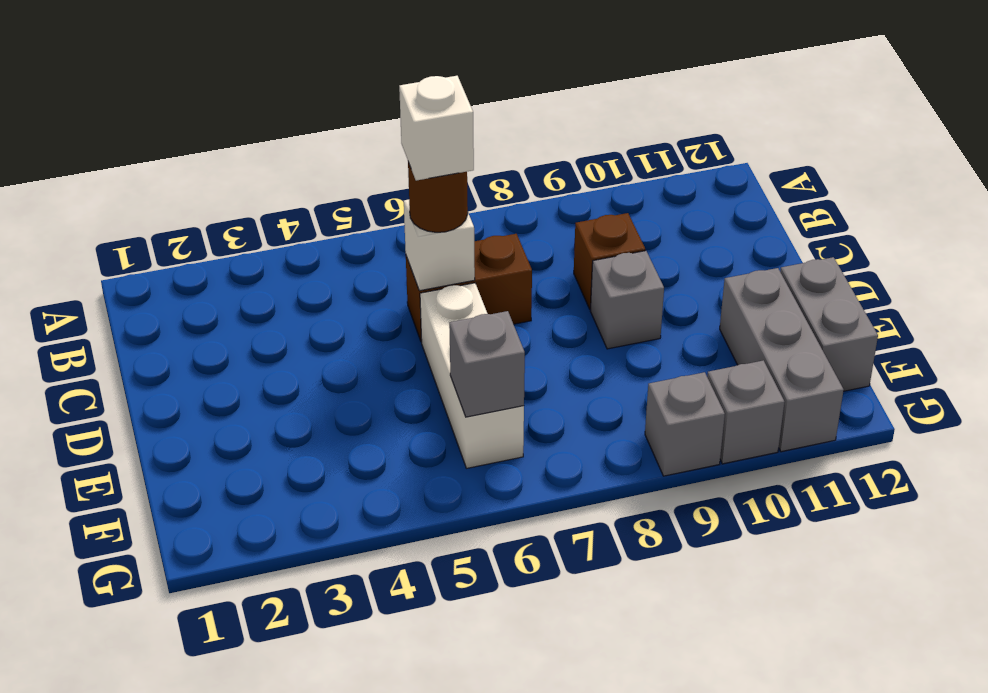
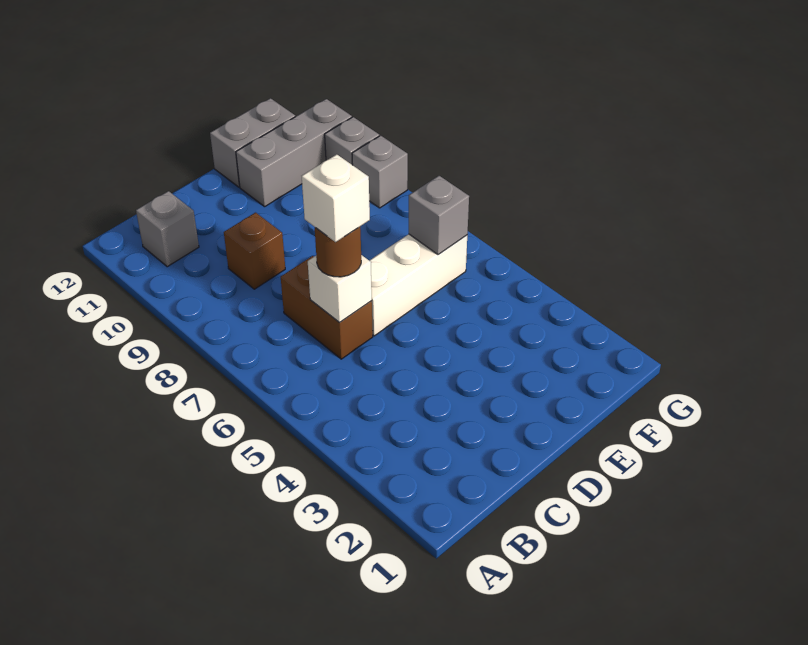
grey brick D9 level 1 -> grey brick B11 level 1

